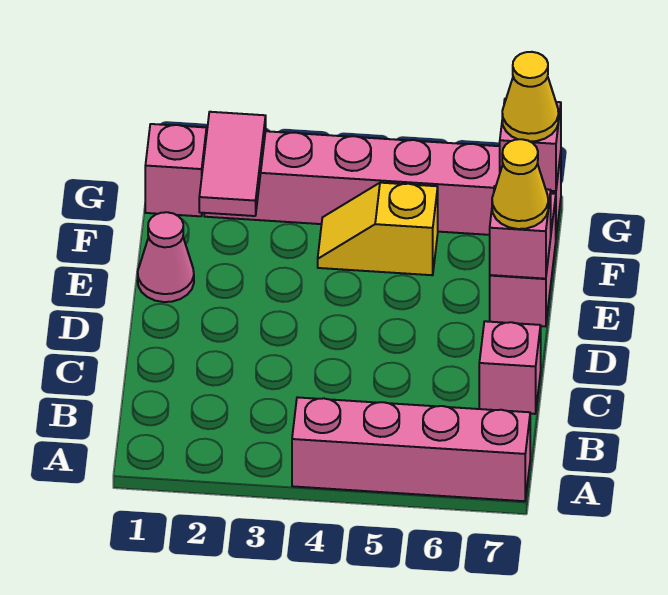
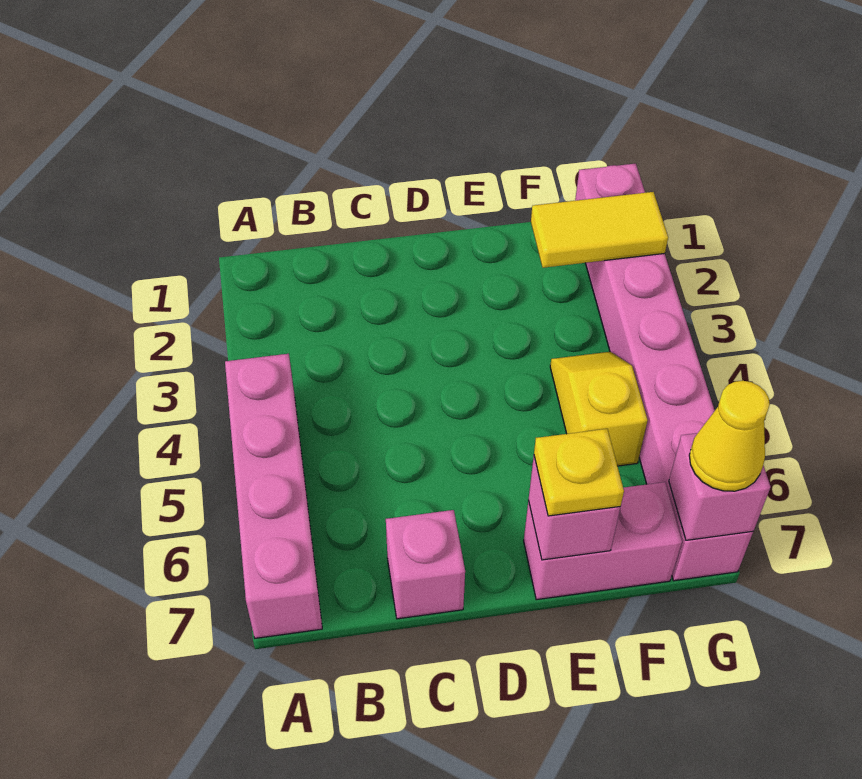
pink cone E1 level 1 -> none
yellow cone E7 level 3 -> yellow plate E7 level 3
pink tile F2:G2 level 2 -> yellow tile F2:G2 level 2

